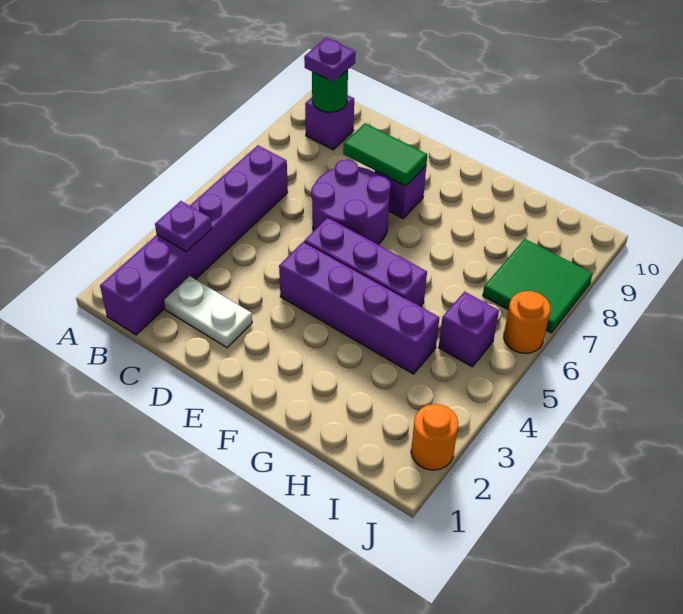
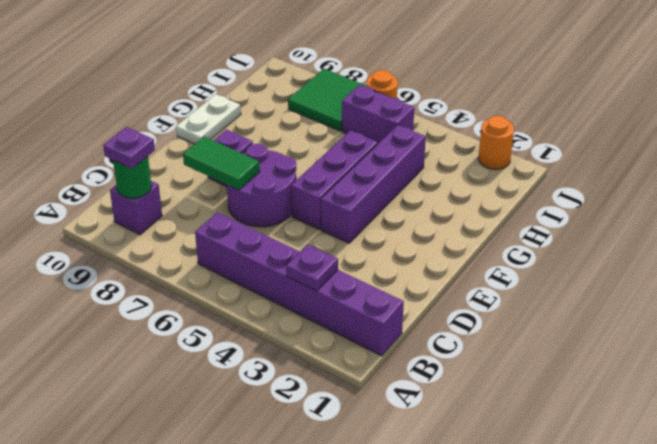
white plate C2:D2 level 1 -> white plate F10:G10 level 1
green tile D8:E8 level 2 -> green tile D7:D8 level 2
purple brick I5 level 1 -> purple brick I5:I6 level 1

